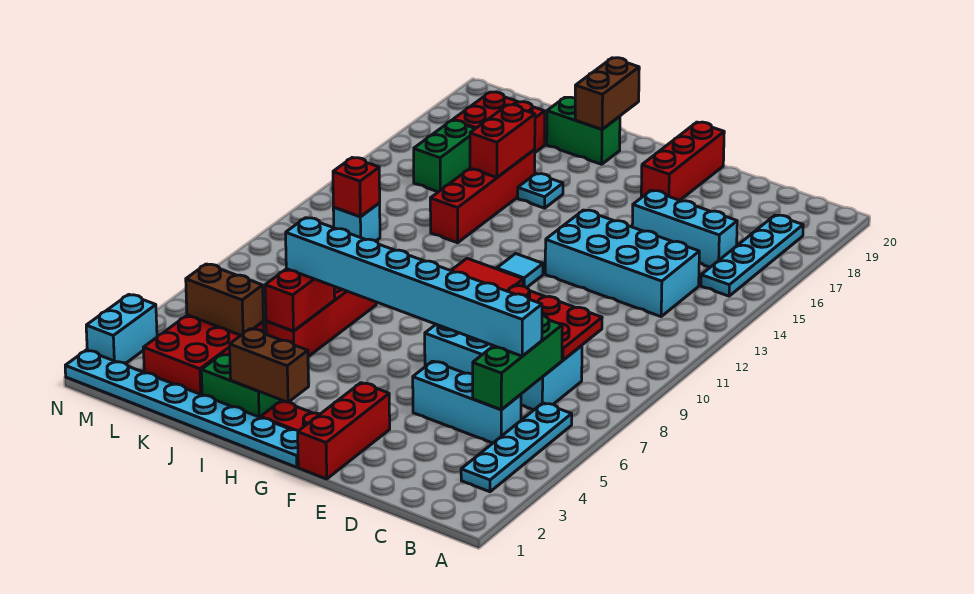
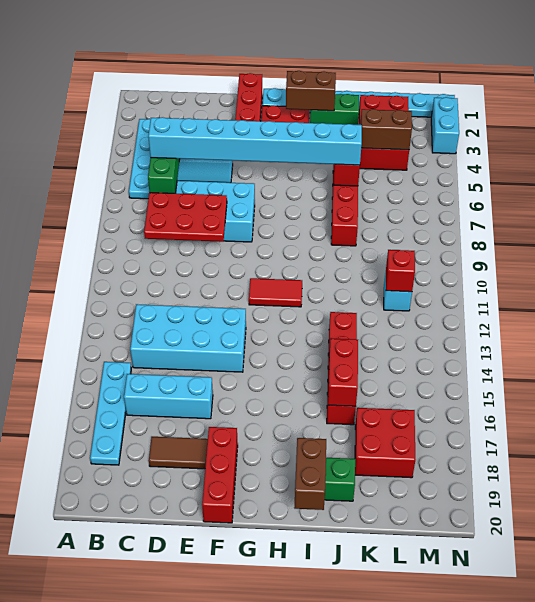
none -> brown tile D18:E18 level 1
cyan tile G12 level 1 -> none
cyan plate I16 level 1 -> none
green brick L15:L16 level 1 -> none

